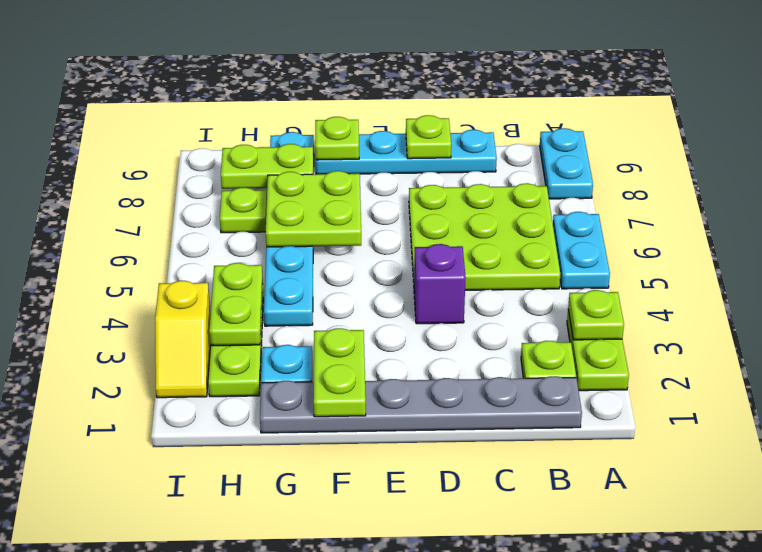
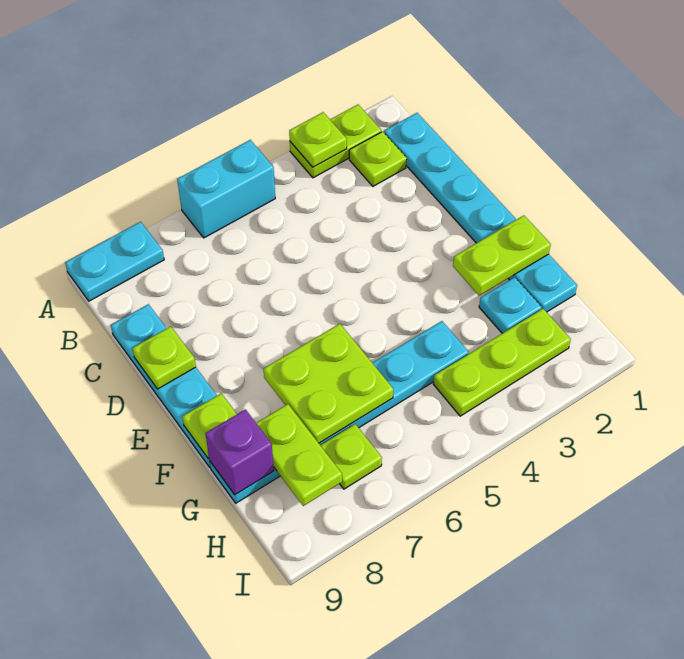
cyan plate A5:A6 level 1 -> cyan brick A5:A6 level 1
grey plate B1:G1 level 1 -> cyan plate B1:G1 level 1
lime plate B5:D7 level 1 -> none
purple brick D4 level 1 -> purple brick G9 level 2
lime plate H3:H4 level 2 -> none
yellow slope I2:I3 level 1 top 3 -> none

